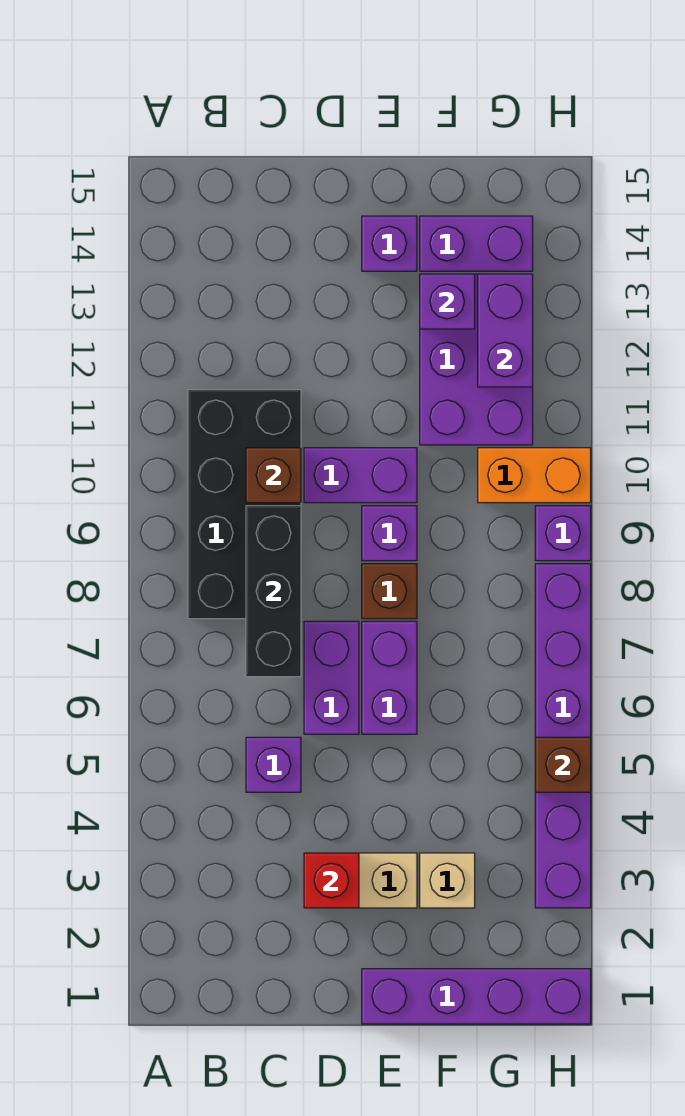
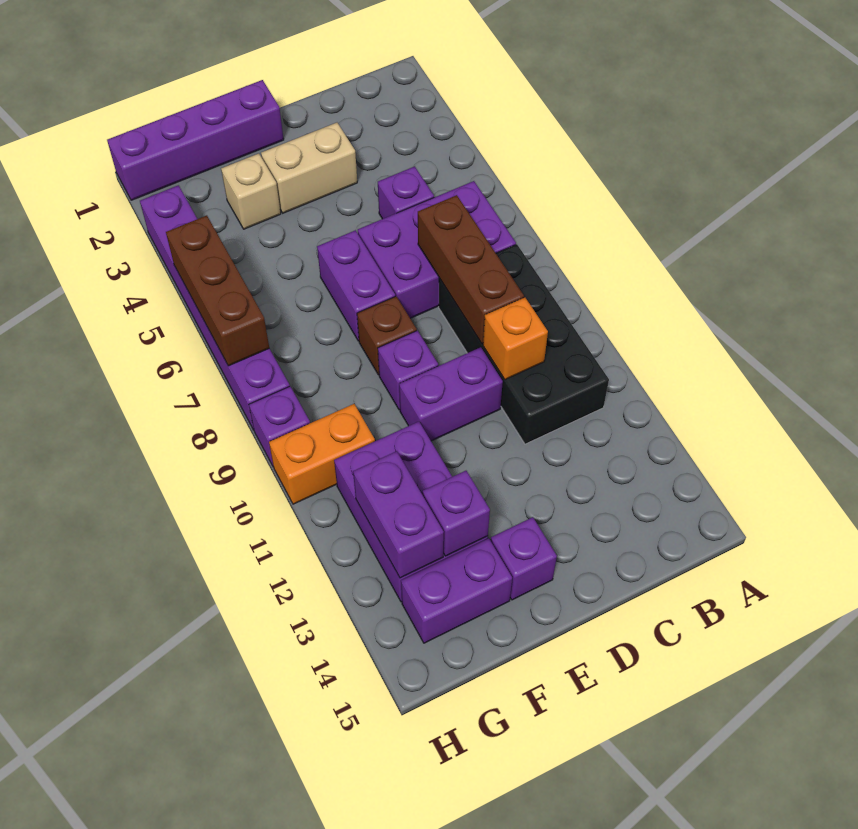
black brick C7:C9 level 2 -> brown brick C7:C9 level 2
brown brick C10 level 2 -> orange brick C10 level 2
red brick D3 level 2 -> none
purple brick D6:D7 level 1 -> purple brick B6:D7 level 1
brown brick H5 level 2 -> brown brick H5:H7 level 2

